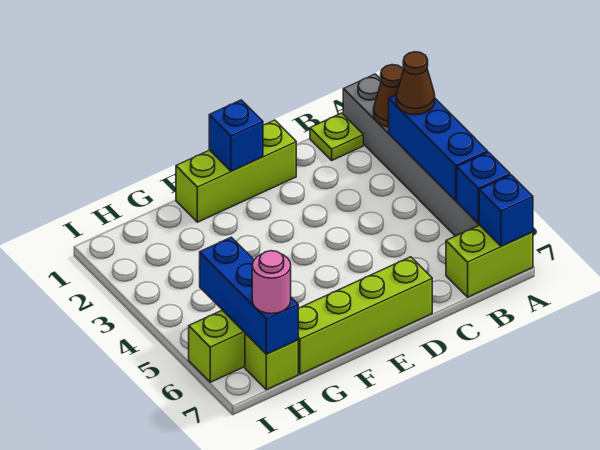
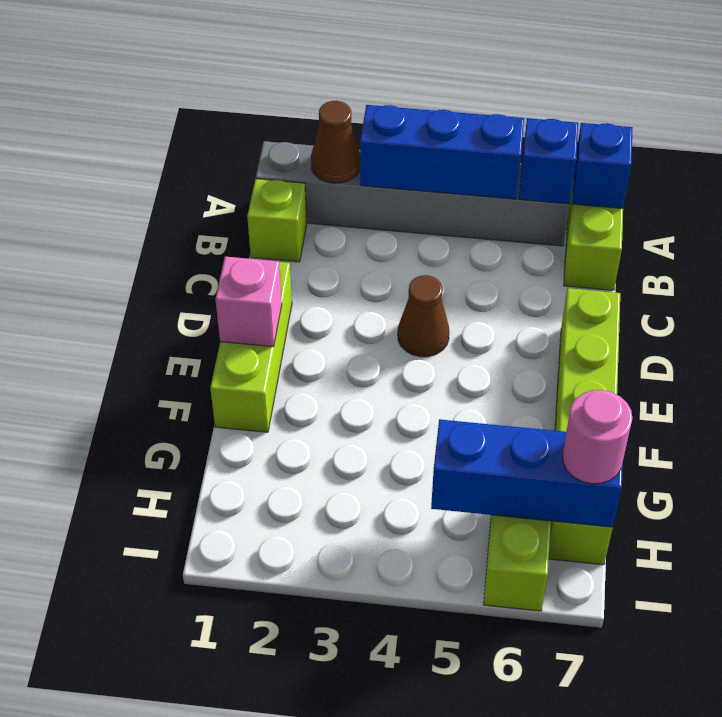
brown cone A3 level 3 -> brown cone D4 level 1
lime plate B1 level 1 -> lime brick B1 level 1
blue brick E1 level 2 -> pink brick E1 level 2

